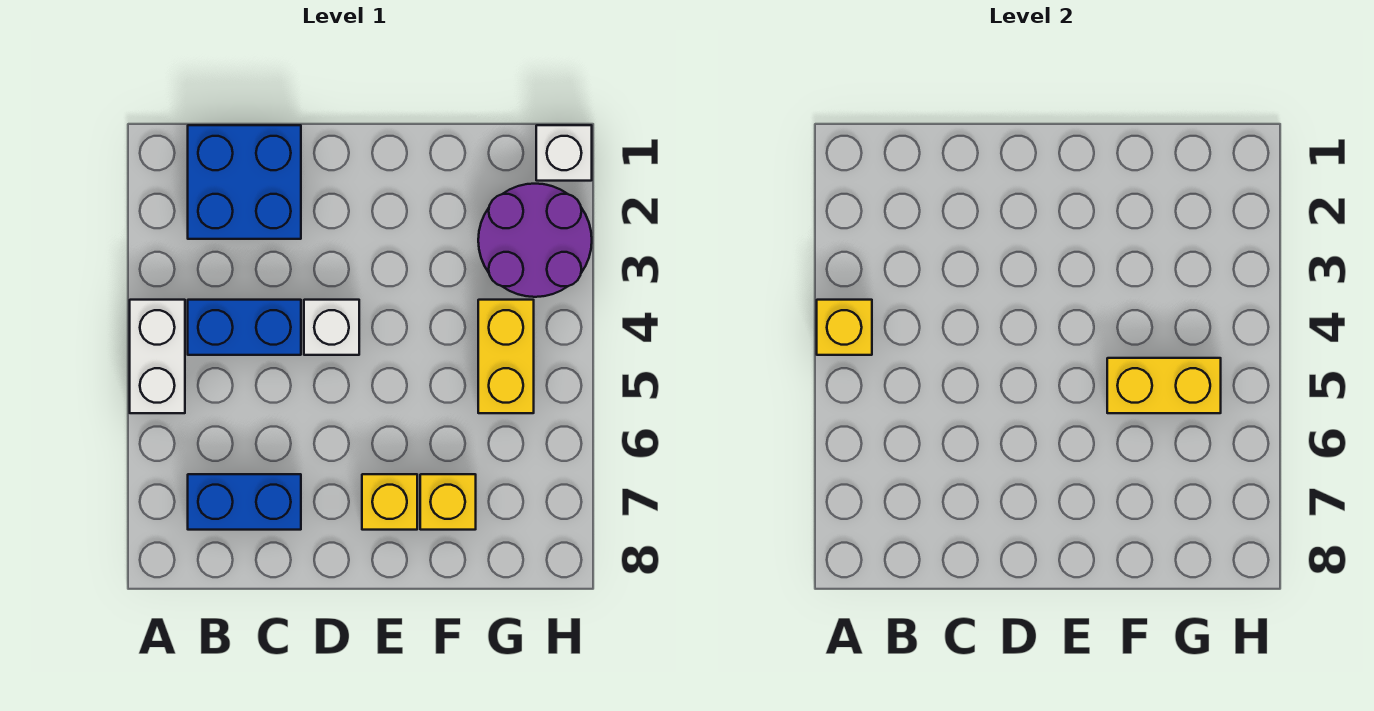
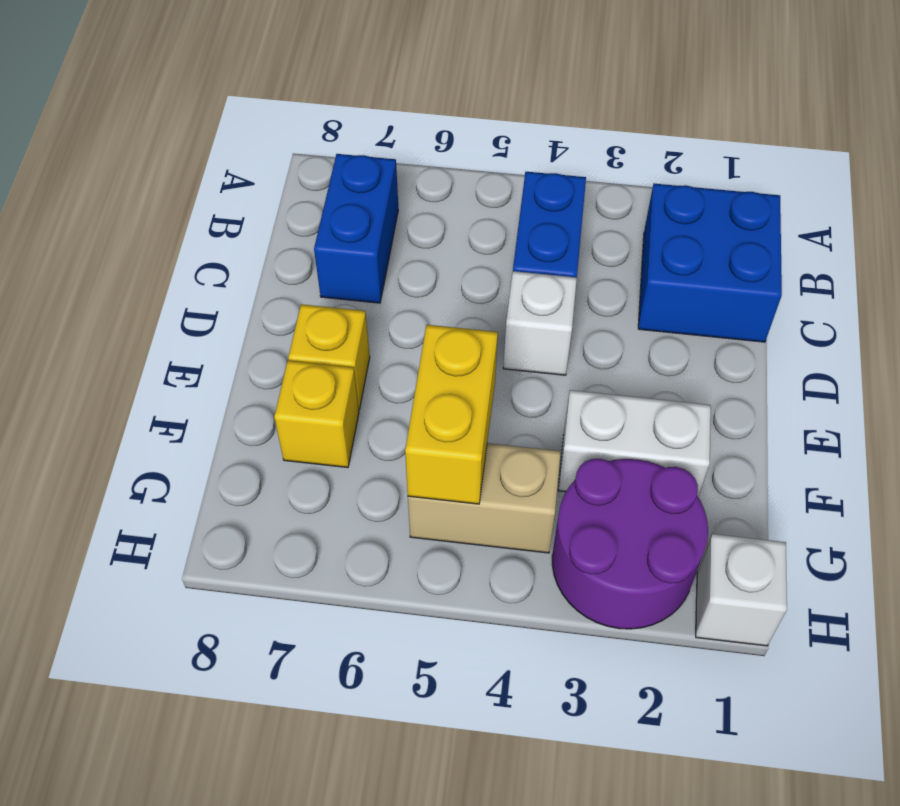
white brick A4:A5 level 1 -> white brick F2:F3 level 1
yellow brick A4 level 2 -> none
yellow brick G4:G5 level 1 -> tan brick G4:G5 level 1

